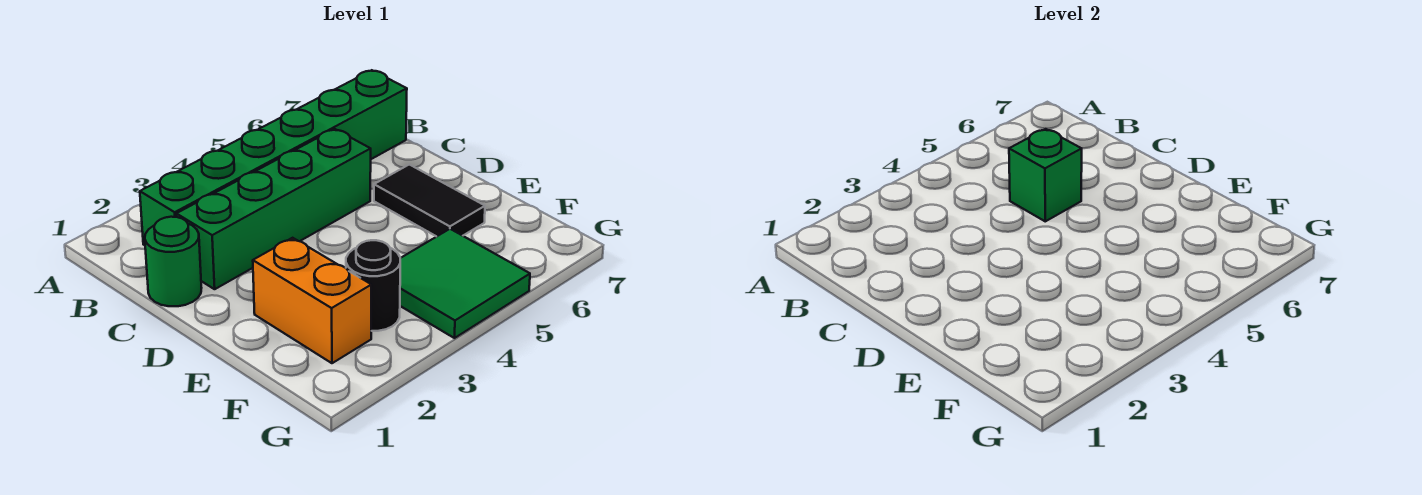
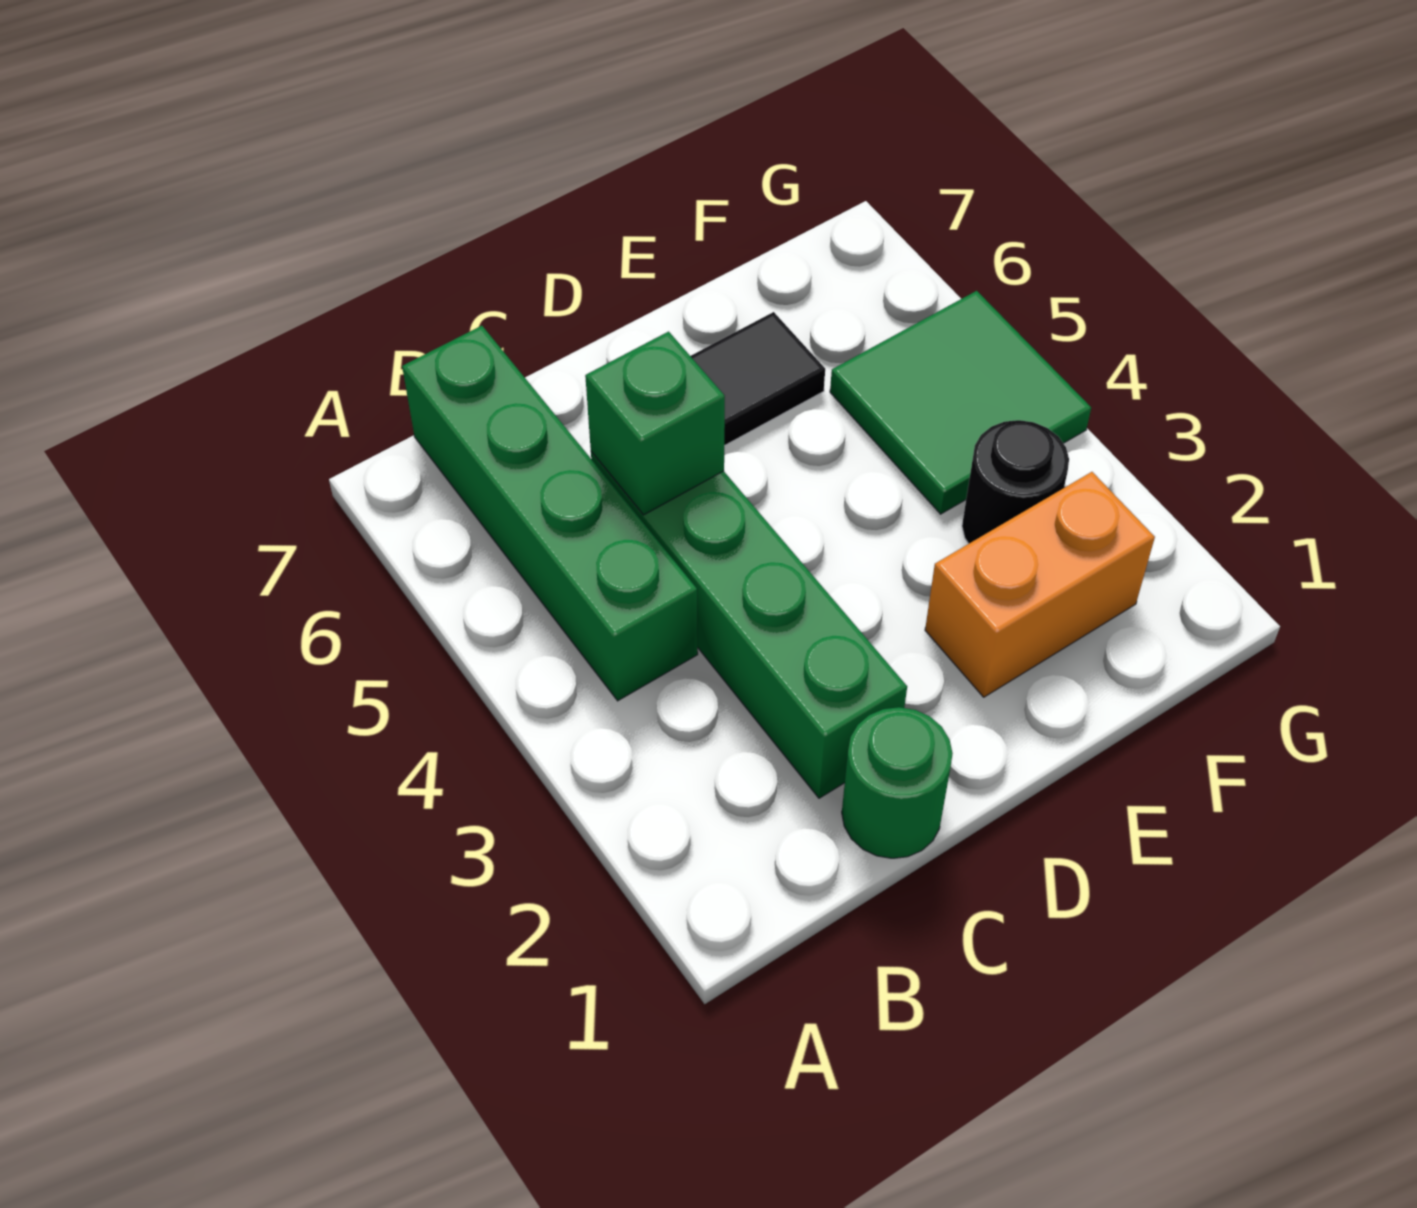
green brick B2:B7 level 1 -> green brick B4:B7 level 1

